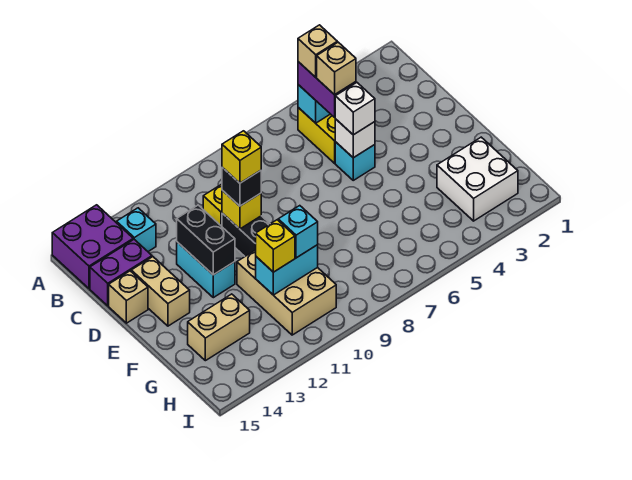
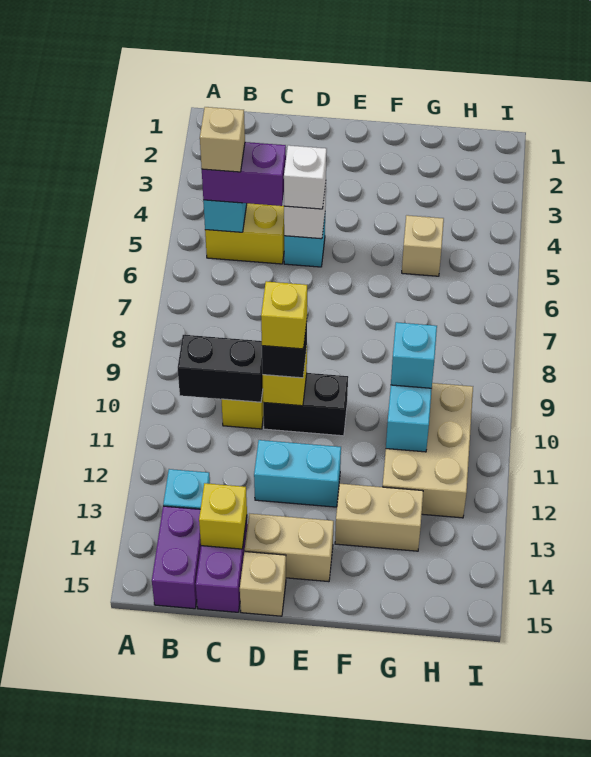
purple brick A14:B15 level 1 -> purple brick B14:B15 level 1
tan brick C5 level 4 -> tan brick G5 level 1
black brick D12:E12 level 2 -> black brick B10:C10 level 2
tan brick F10:H11 level 1 -> tan brick G10:H12 level 1
white brick G2:H3 level 1 -> none
yellow brick G11 level 3 -> yellow brick C14 level 2
tan brick G13:G14 level 1 -> tan brick F13:G13 level 1

